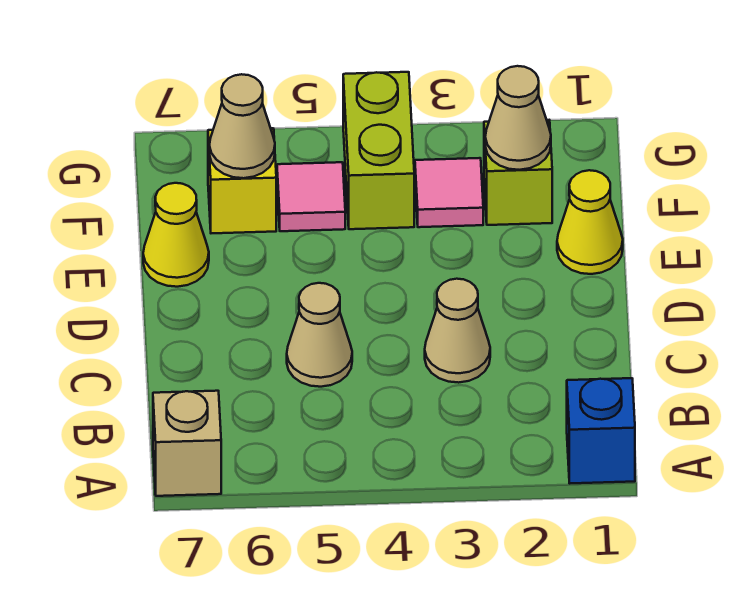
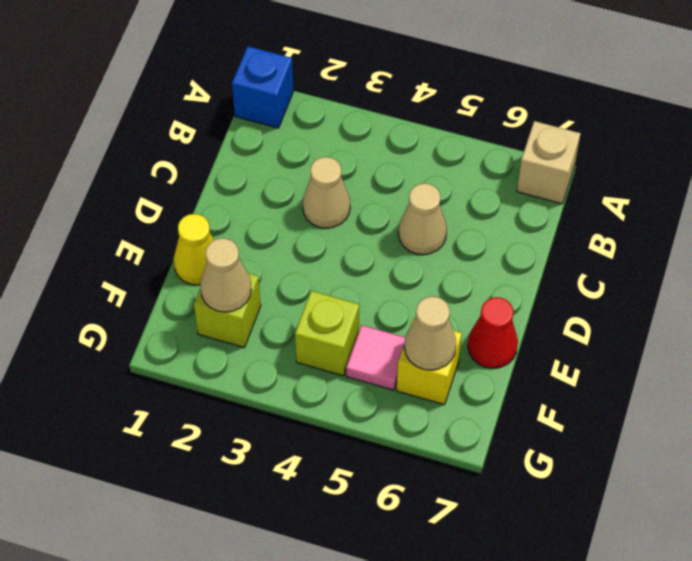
yellow cone E7 level 1 -> red cone E7 level 1
pink tile F3 level 1 -> none
lime brick F4:G4 level 1 -> lime brick F4 level 1

